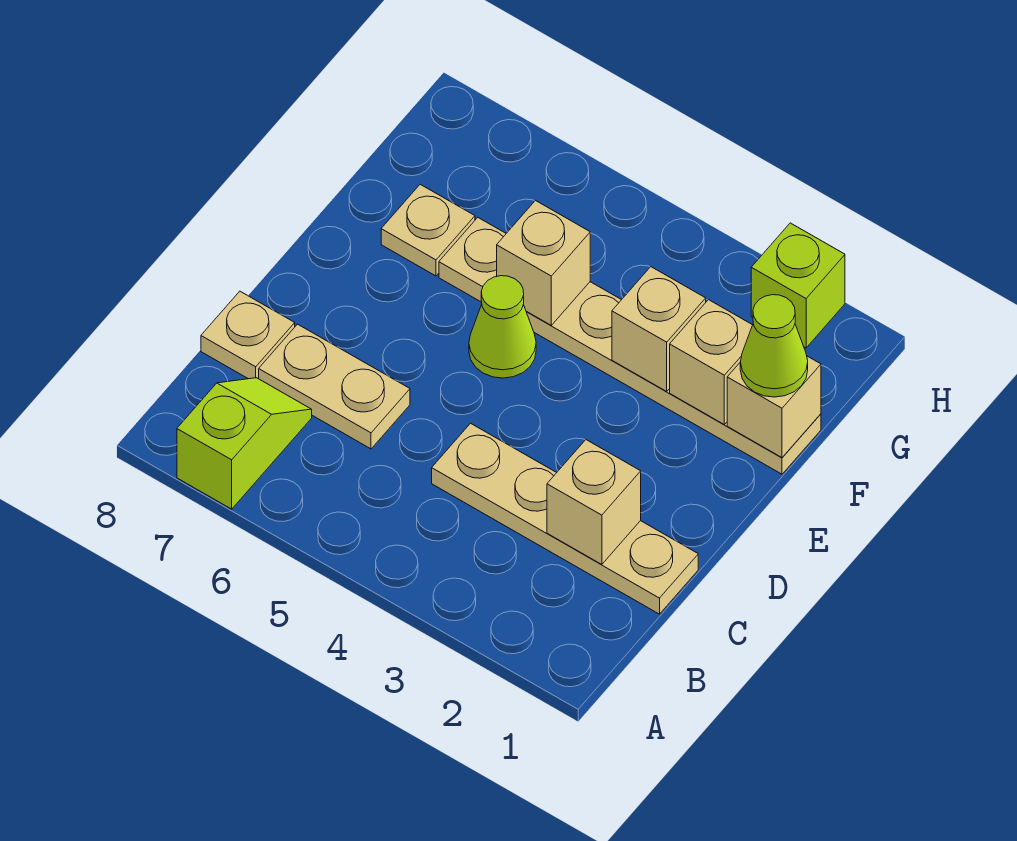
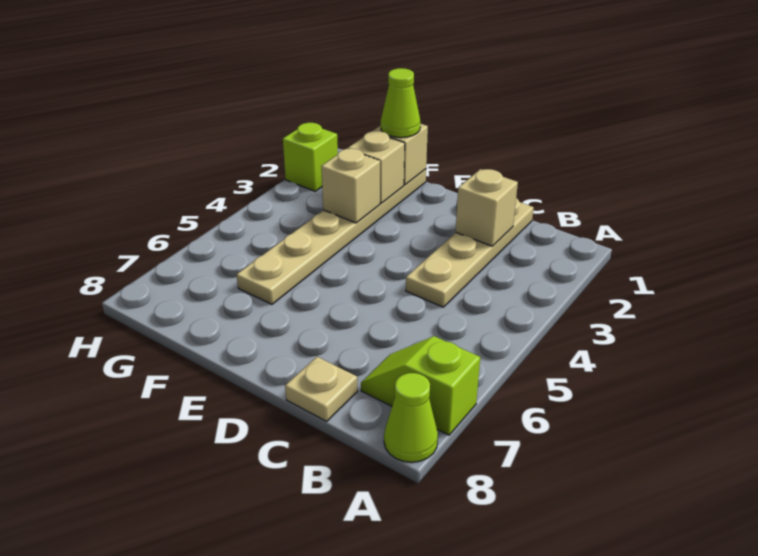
tan plate C6:C7 level 1 -> none
lime cone E5 level 1 -> lime cone A8 level 1
tan brick F5 level 2 -> none
tan plate F7 level 1 -> none

